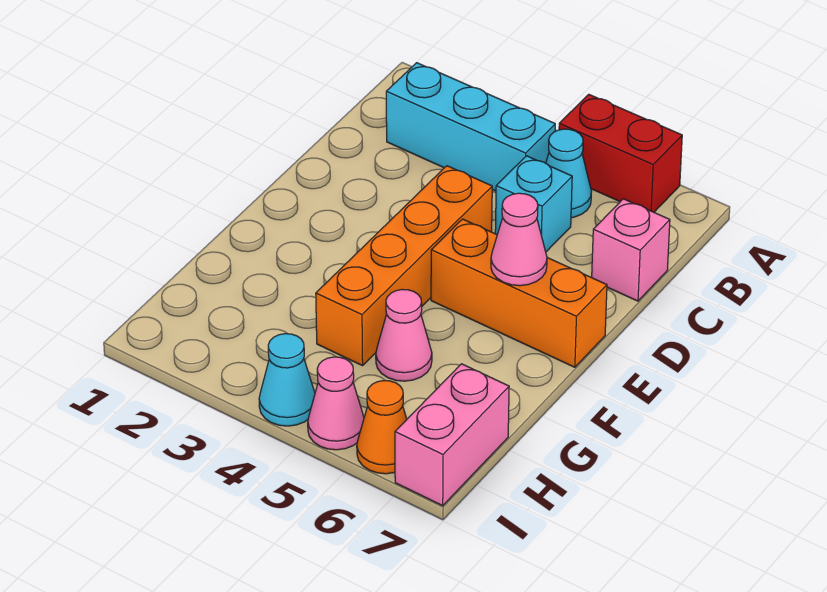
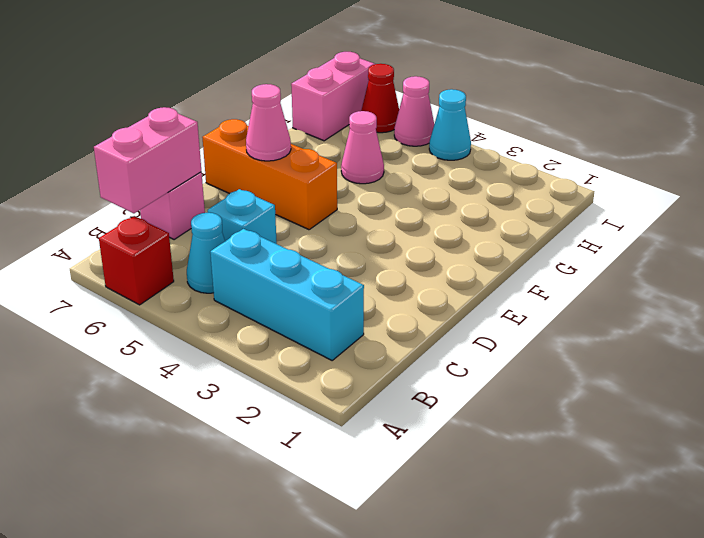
red brick A5:A6 level 1 -> red brick A6 level 1
none -> pink brick B7:C7 level 2
orange brick D4:G4 level 1 -> none
orange cone I6 level 1 -> red cone I6 level 1

